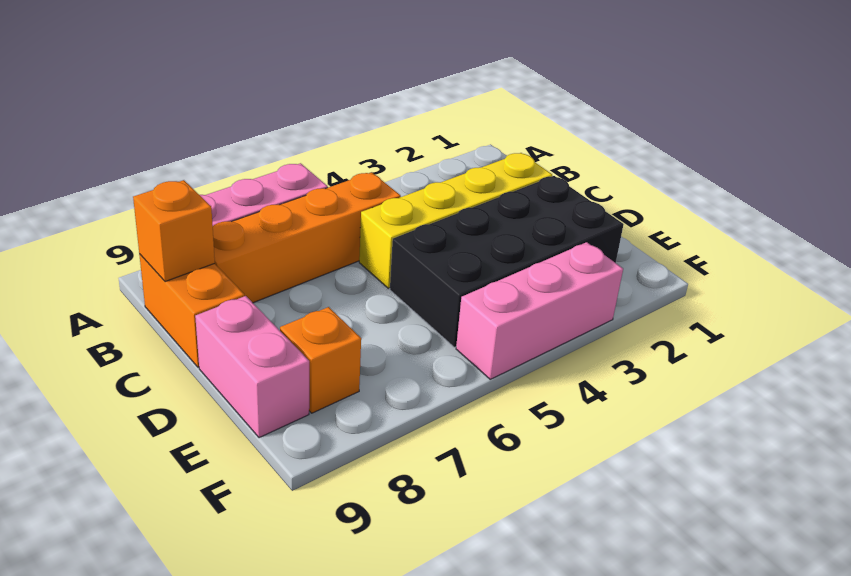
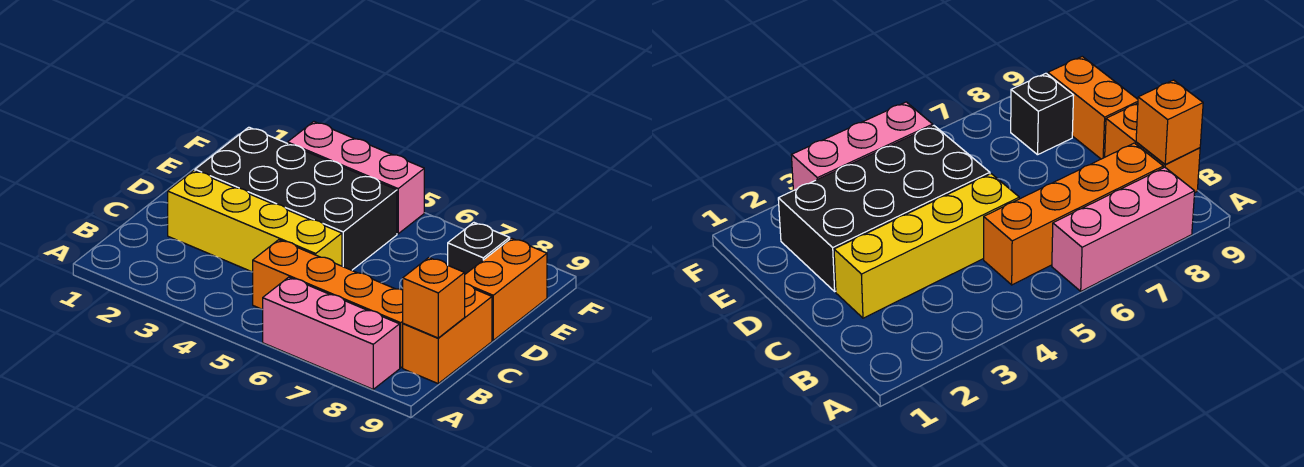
pink brick D9:E9 level 1 -> orange brick D9:E9 level 1
orange brick E8 level 1 -> black brick E8 level 1

